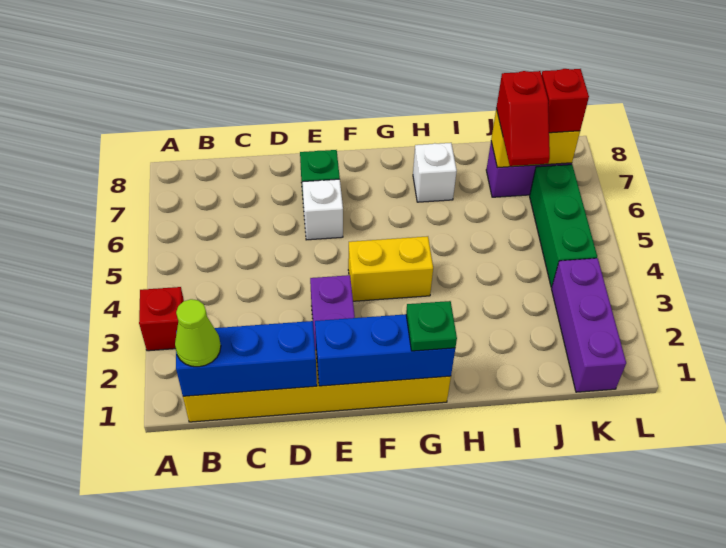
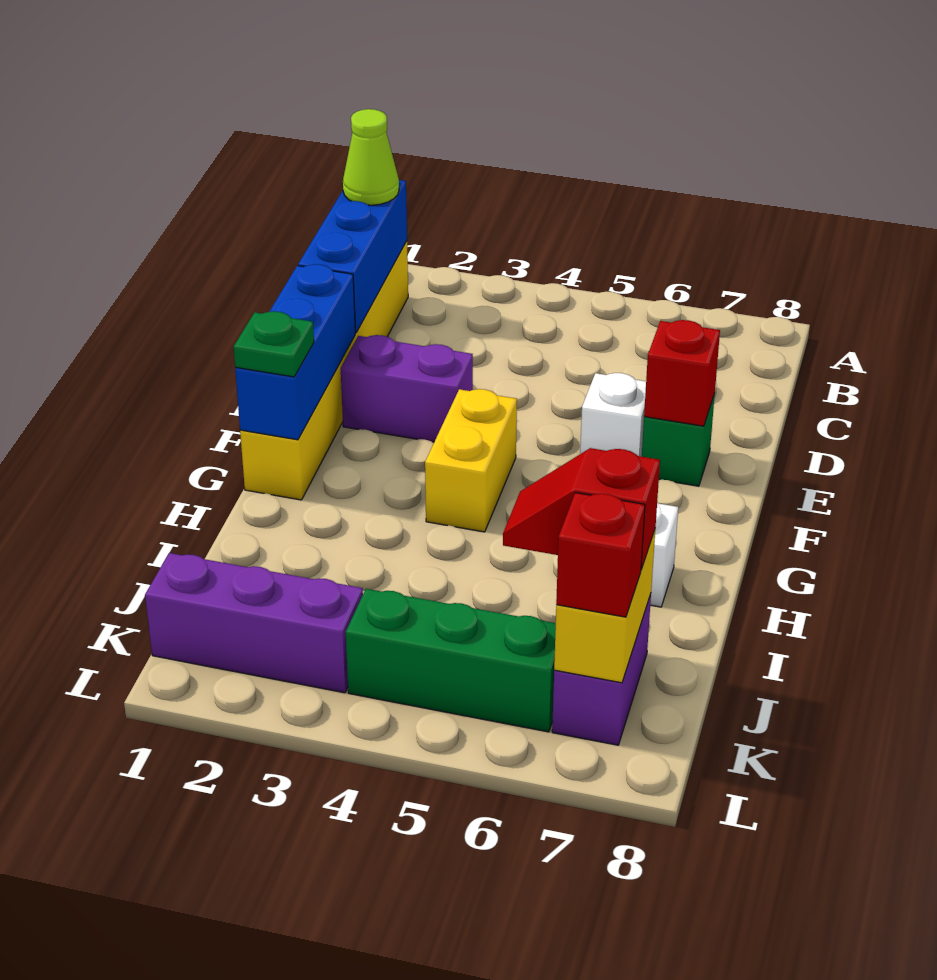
red brick A3 level 1 -> red brick E7 level 2

